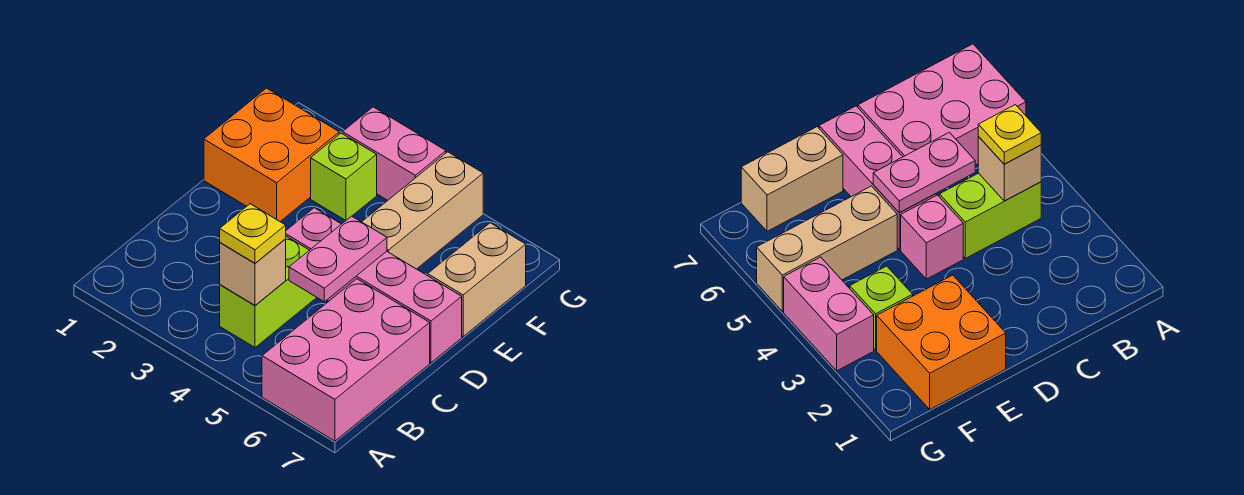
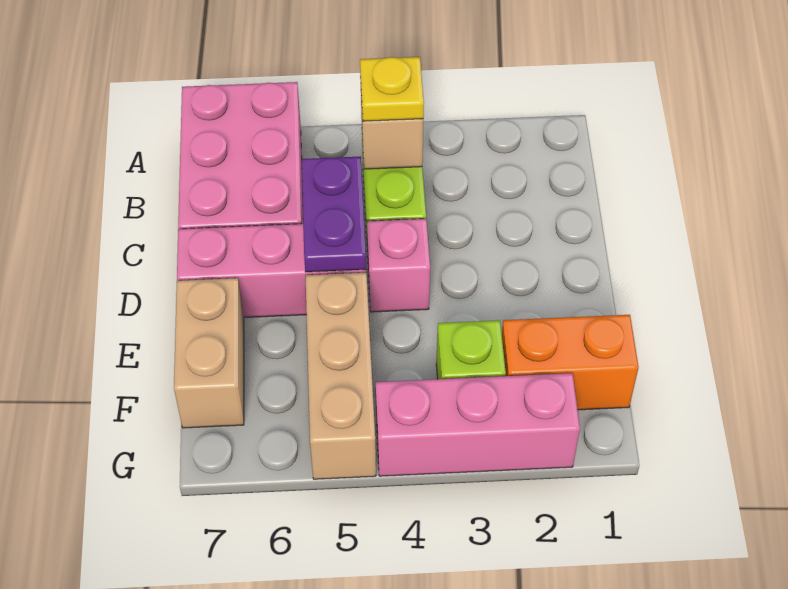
pink plate C5:D5 level 2 -> purple plate C5:D5 level 2
orange brick E1:F2 level 1 -> orange brick F1:F2 level 1
pink brick G3:G4 level 1 -> pink brick G2:G4 level 1

